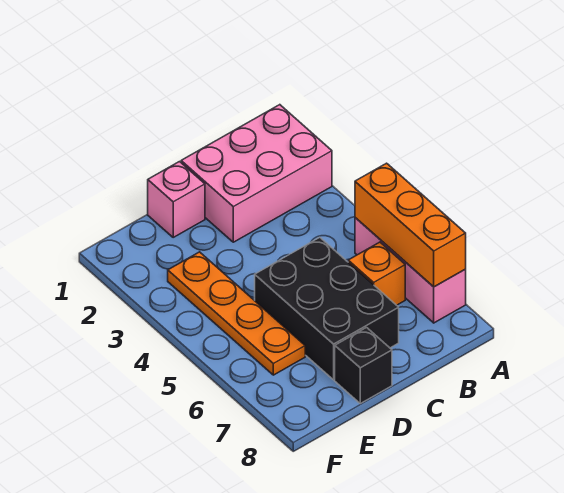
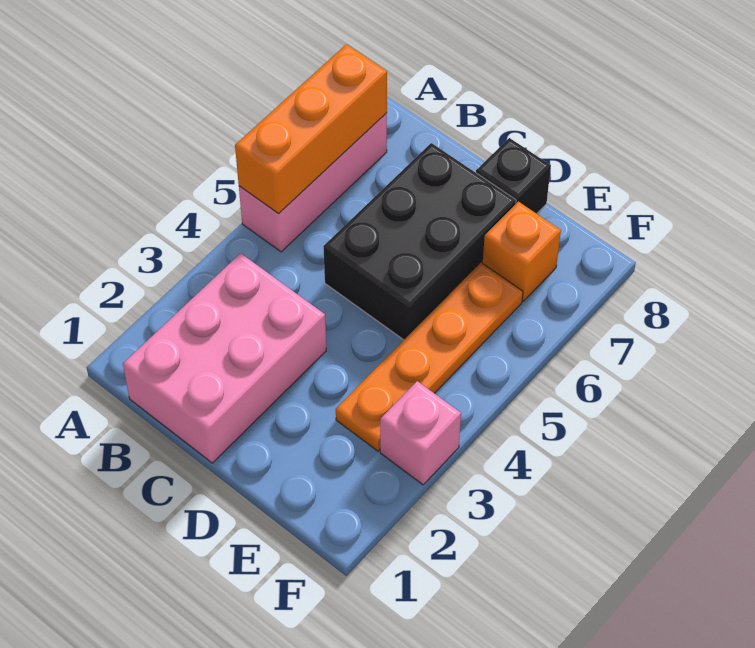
pink brick A1:C2 level 1 -> pink brick B1:C3 level 1
orange brick B6 level 1 -> orange brick E7 level 1
pink brick D1 level 1 -> pink brick F3 level 1

